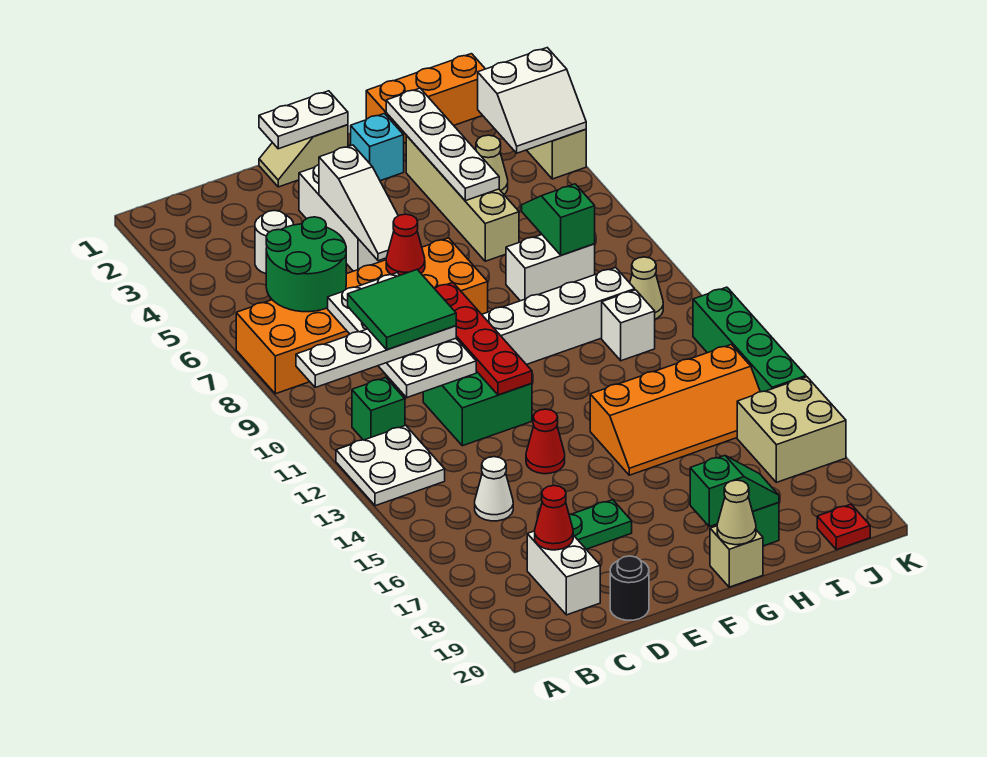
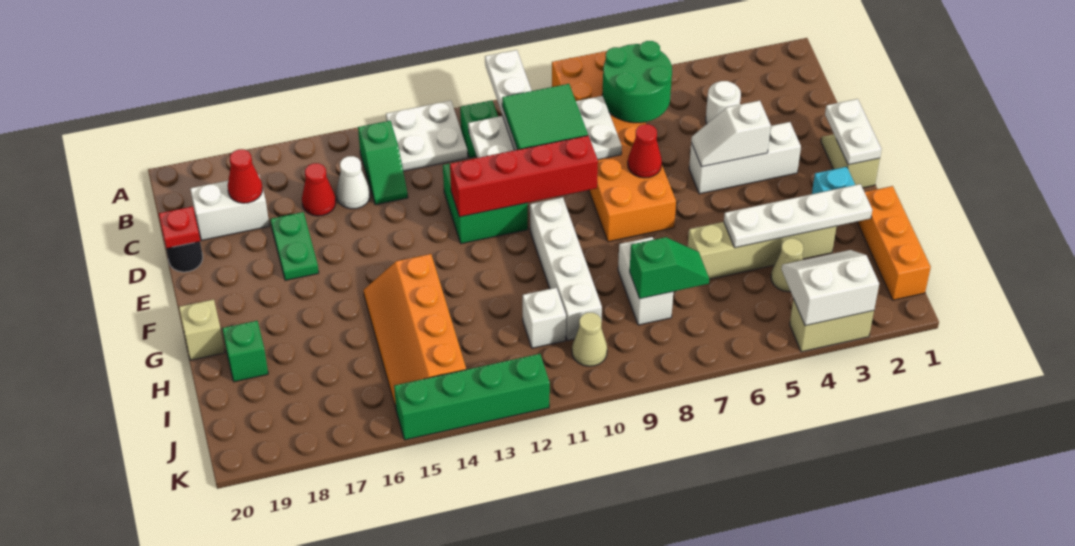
white slope E4:E6 level 2 top 4 -> white slope E4:E5 level 2 top 4
red plate E9:E12 level 2 -> red brick E9:E12 level 2
red cone E14 level 1 -> red cone C16 level 1
green slope G19:H19 level 2 top G -> green slope B14:C14 level 1 top B
tan cone G20 level 2 -> none
white slope J3:K4 level 2 top 3 -> white slope J3:K4 level 2 top K
tan brick J16:K17 level 1 -> none
red plate J20 level 1 -> red plate D20 level 2

